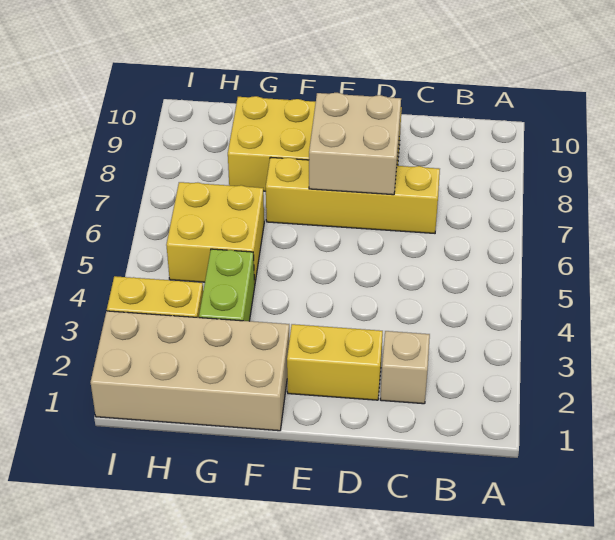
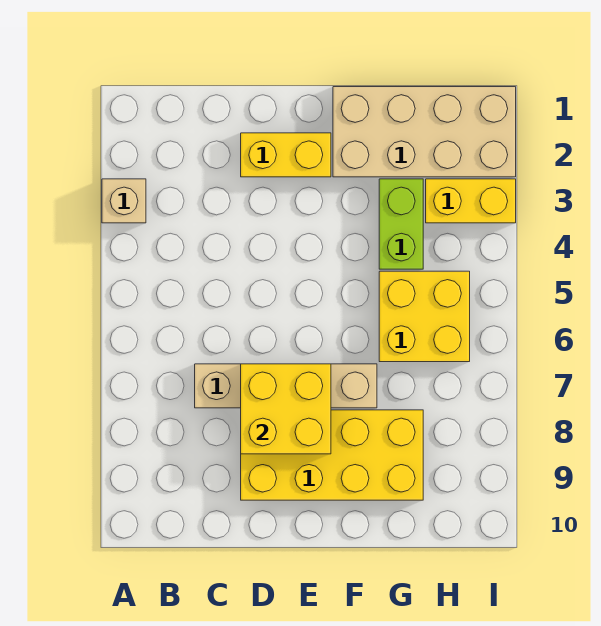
tan brick C2 level 1 -> tan brick A3 level 1
yellow brick C7:F7 level 1 -> tan brick C7:F7 level 1
tan brick D7:E8 level 2 -> yellow brick D7:E8 level 2

